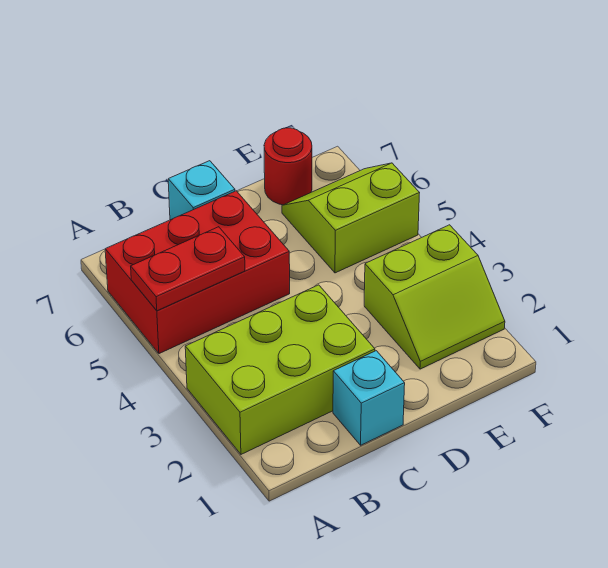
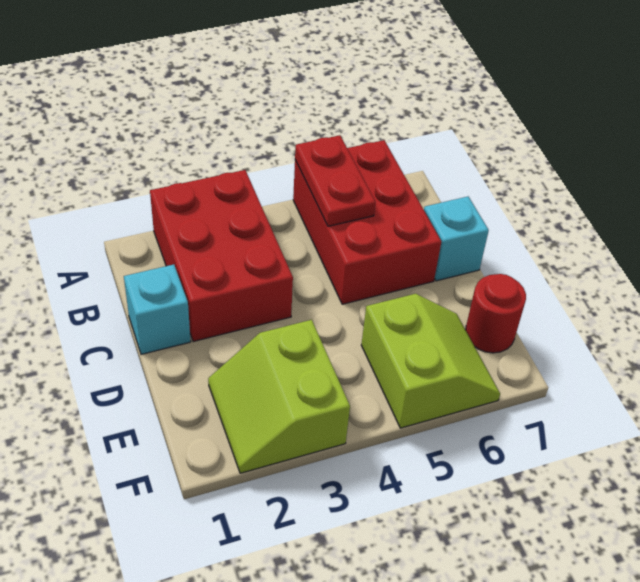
lime brick A2:C3 level 1 -> red brick A2:C3 level 1

